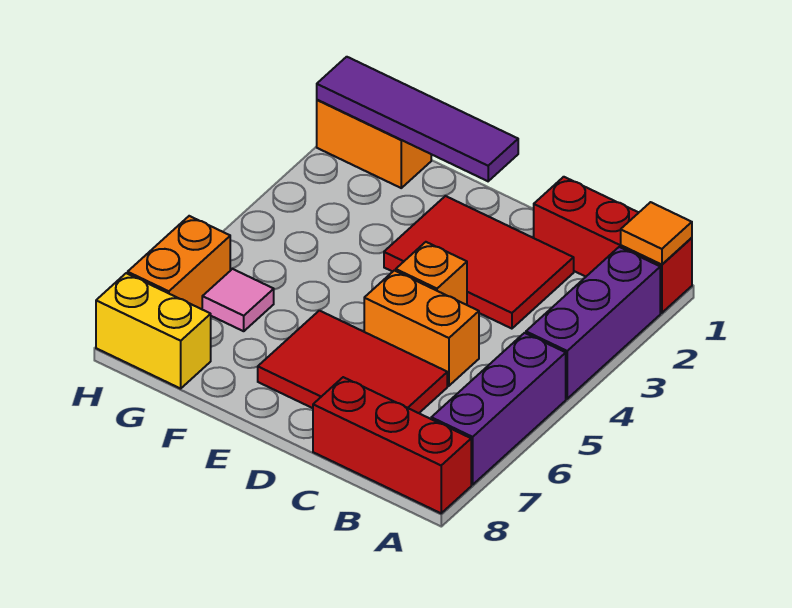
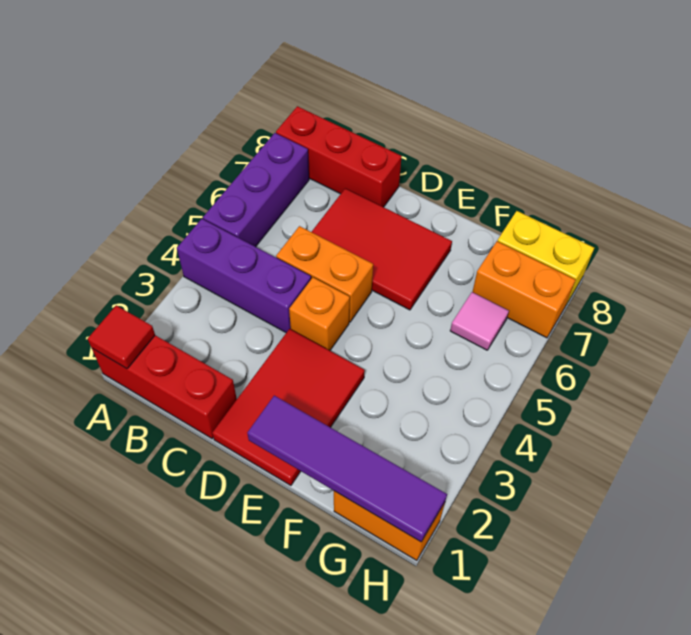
orange tile A1 level 2 -> red tile A1 level 2
purple brick A2:A4 level 1 -> purple brick A4:C4 level 1
red tile C2:E3 level 1 -> red tile D1:E3 level 1
orange brick H6:H7 level 1 -> orange brick G7:H7 level 1

